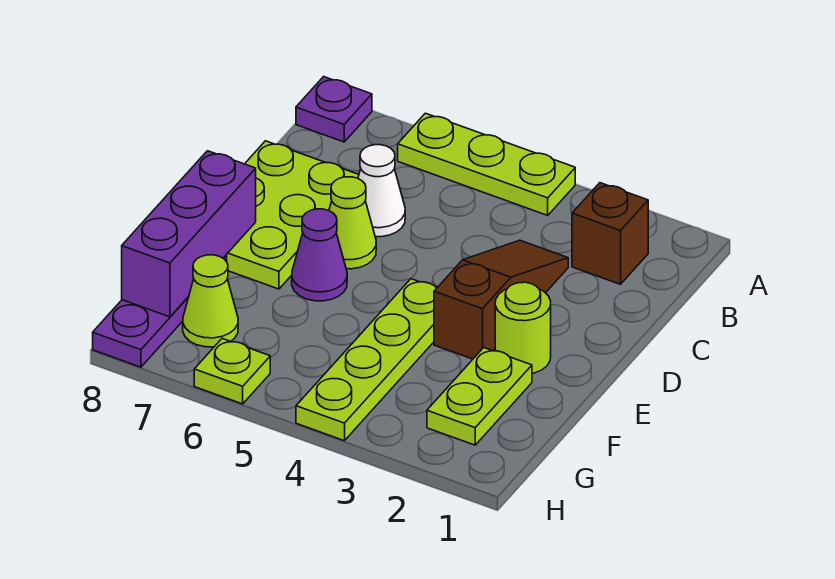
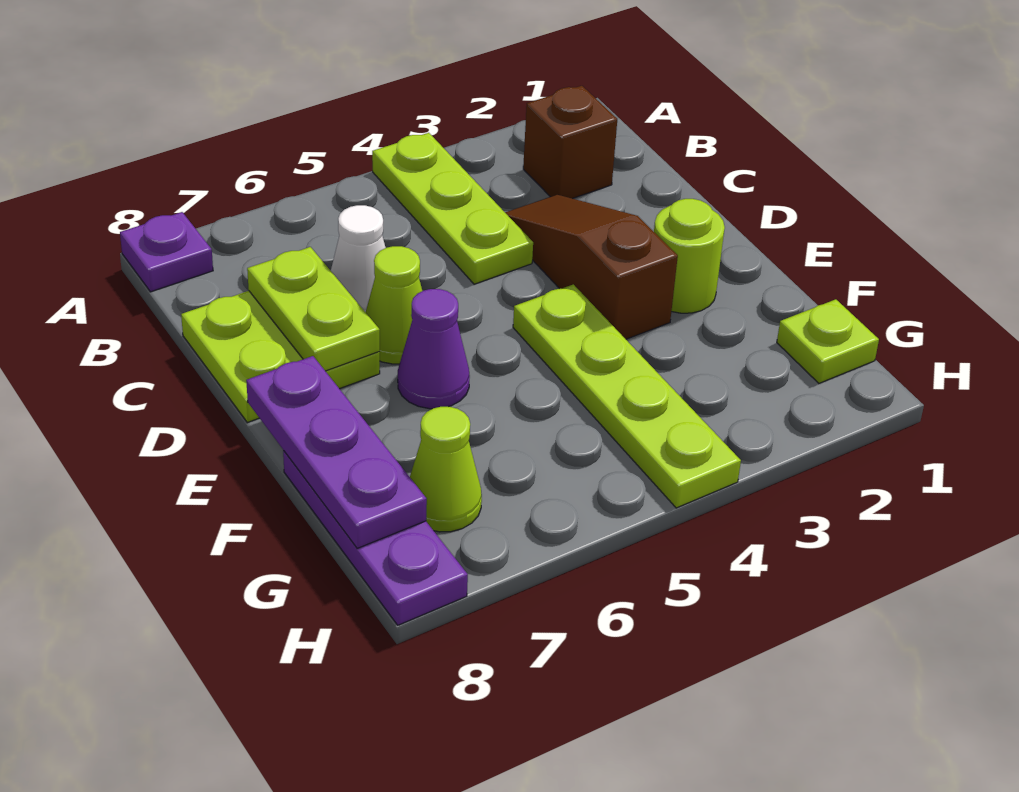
lime plate A4:A6 level 1 -> lime plate A4:C4 level 1
lime plate C7:E8 level 1 -> lime plate C7:D8 level 1
purple brick E8:G8 level 2 -> purple plate E8:G8 level 2
lime plate F2:G2 level 1 -> lime plate C7:D7 level 2
lime plate H6 level 1 -> lime plate G1 level 1

